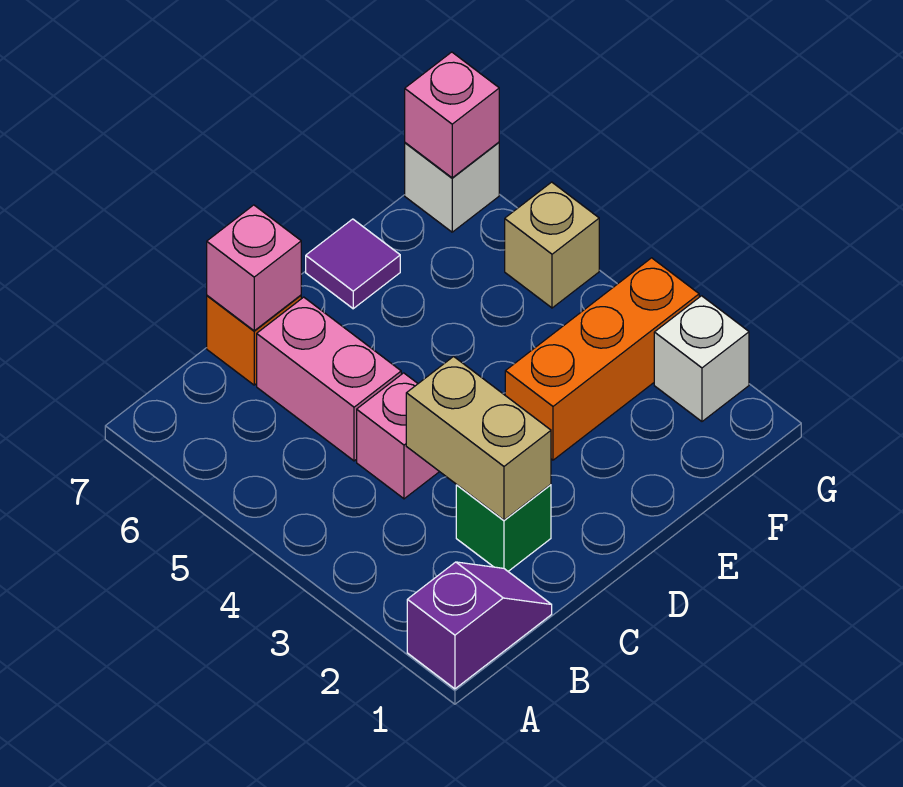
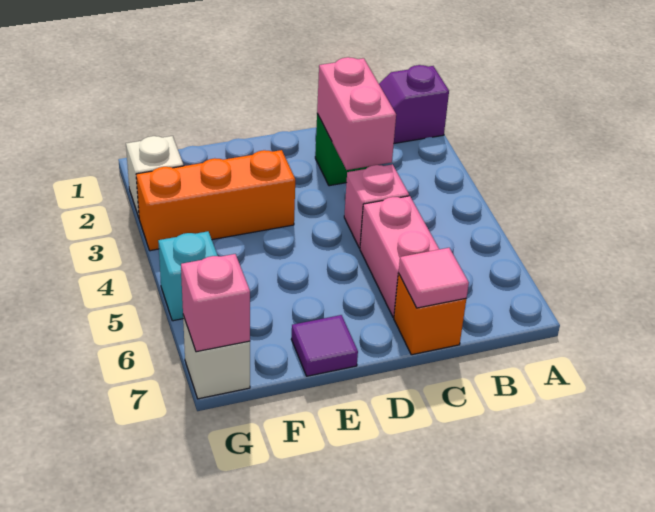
tan brick C2:C3 level 2 -> pink brick C2:C3 level 2
pink brick C7 level 2 -> pink tile C7 level 2
tan brick G5 level 1 -> cyan brick G5 level 1

